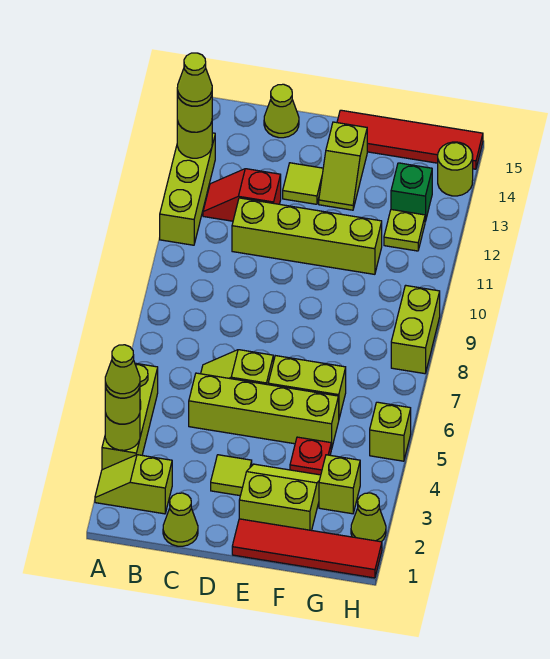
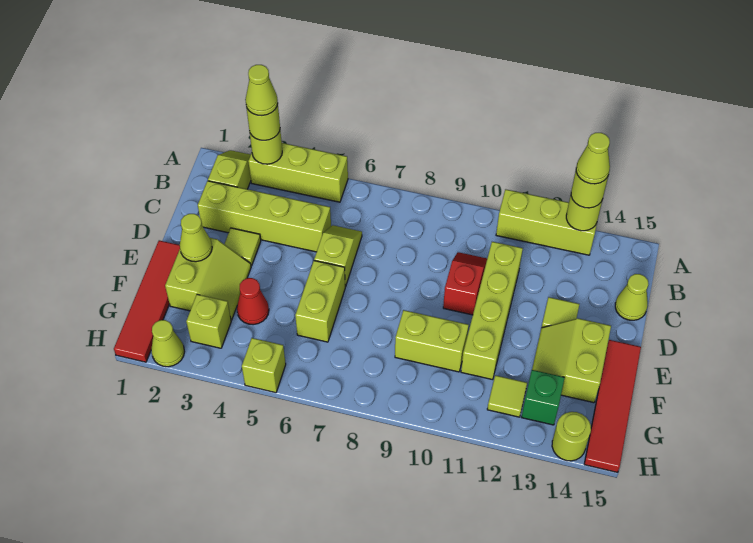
red slope B12:C12 level 1 top C -> red slope C10:D10 level 1 top D
lime cone C1 level 1 -> lime cone E2 level 2
lime brick C5:F5 level 1 -> lime brick C2:C5 level 1
lime slope E13:E14 level 1 top 14 -> lime slope E13:F14 level 1 top 14
red plate F4 level 1 -> red cone F4 level 1
lime plate G12 level 1 -> lime tile G12 level 1
lime brick H8:H9 level 1 -> lime brick F9:F10 level 1

